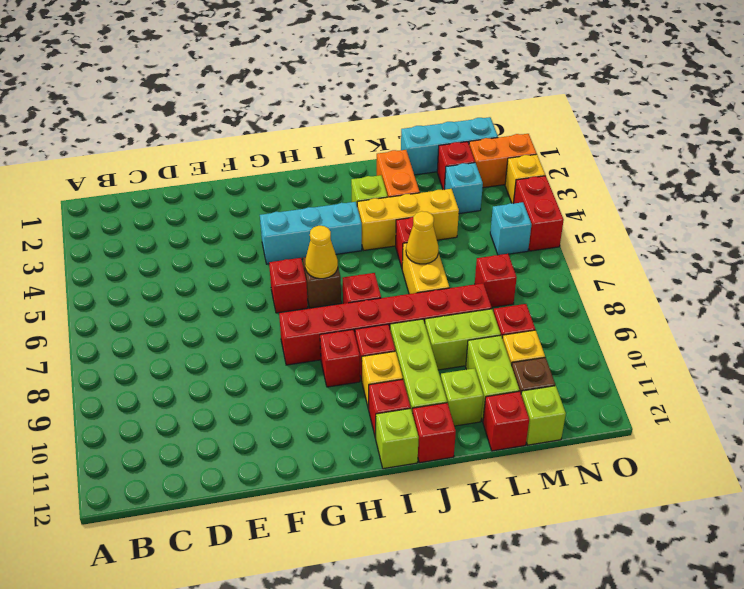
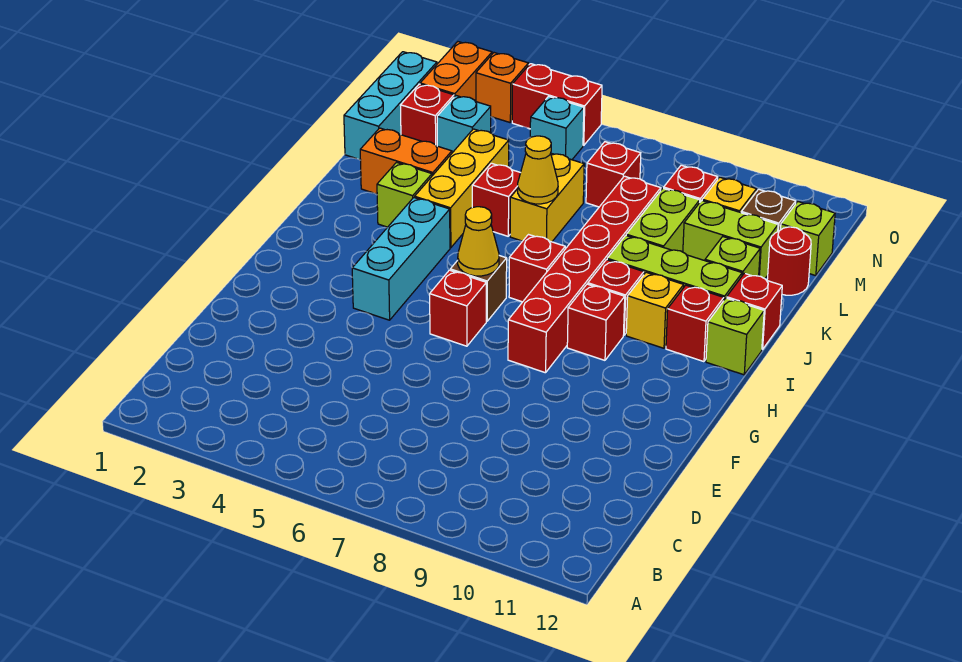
yellow brick K6:K7 level 1 -> yellow brick K6:L6 level 1
red brick L12 level 1 -> red round brick L12 level 1
yellow brick O3 level 1 -> orange brick O3 level 1

